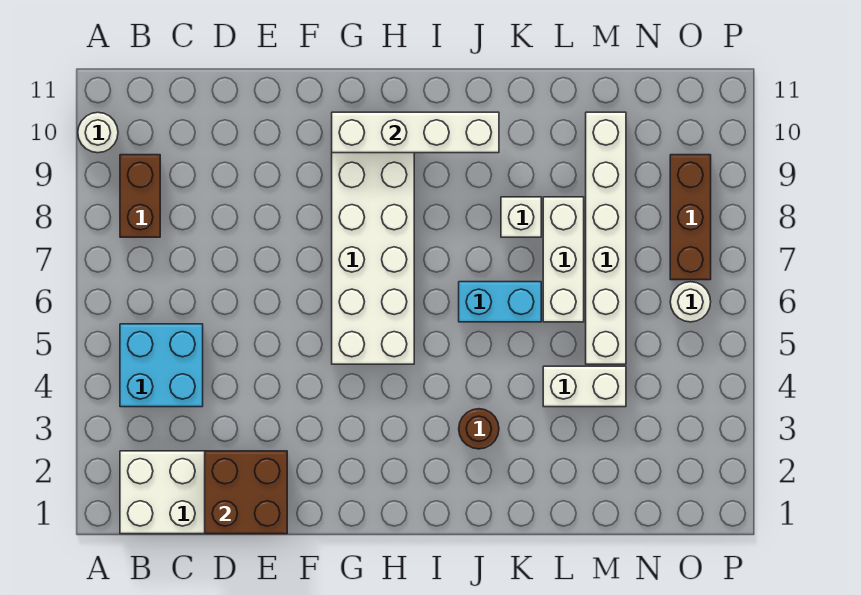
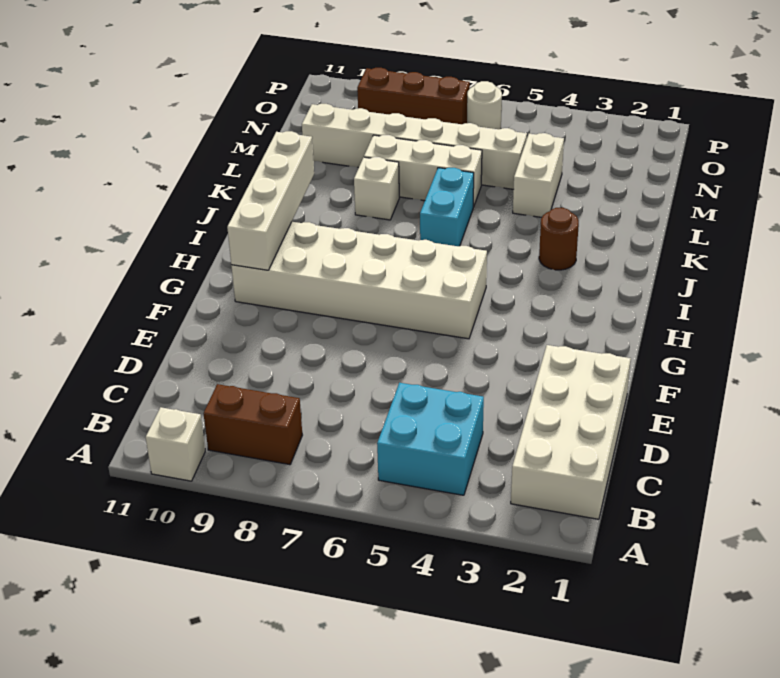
white round brick A10 level 1 -> white brick A10 level 1
brown brick D1:E2 level 2 -> none

